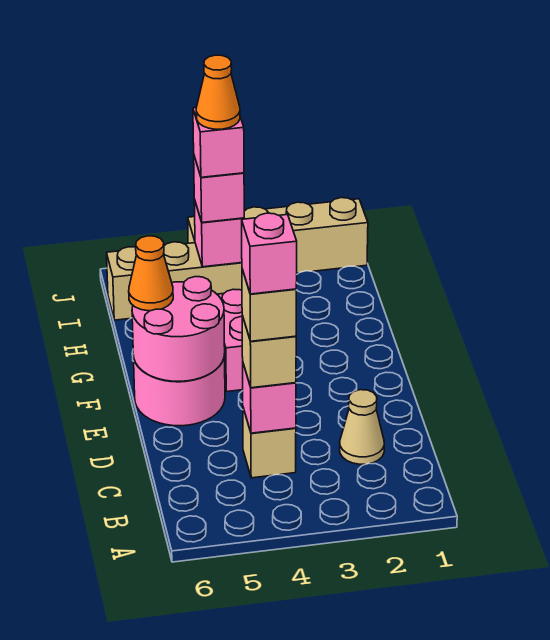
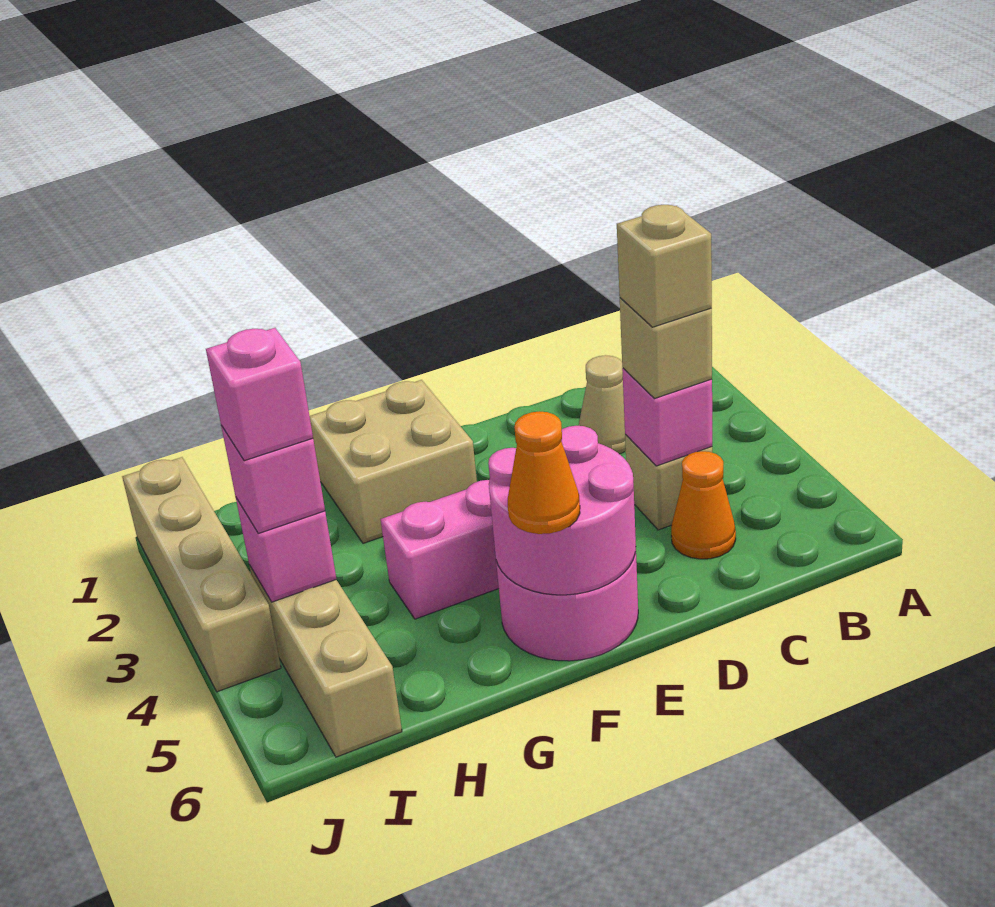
pink brick C4 level 5 -> none
none -> tan brick F1:G2 level 1
orange cone I4 level 5 -> orange cone C5 level 1

